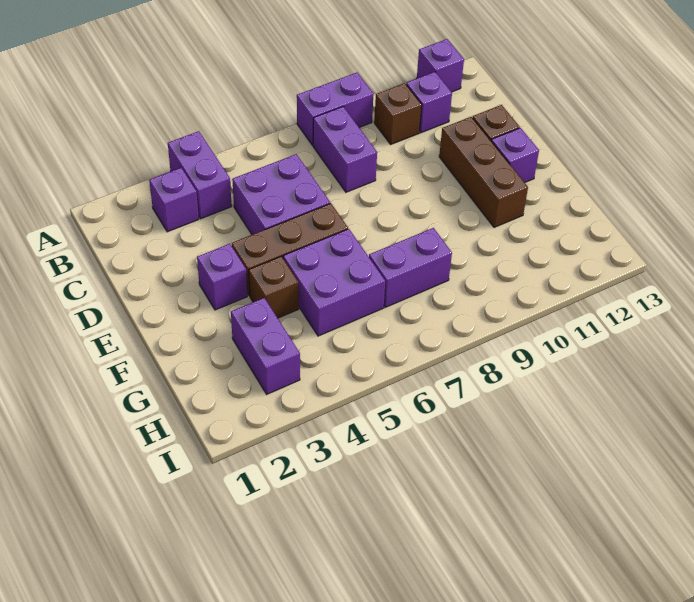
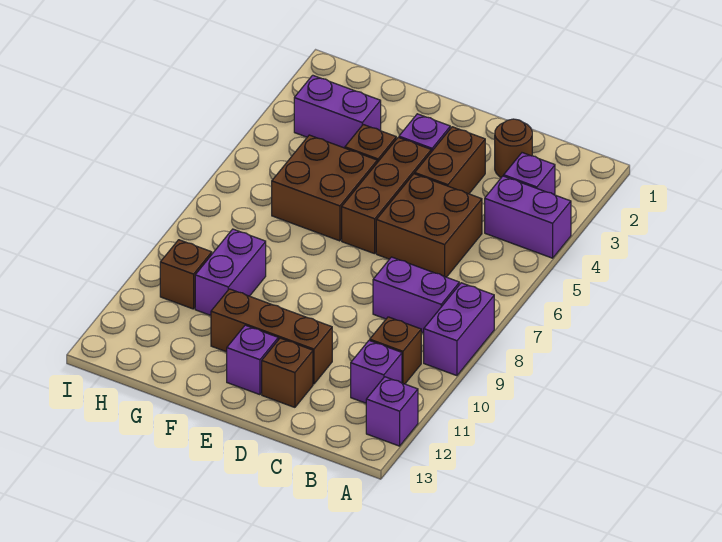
none -> brown round brick C2 level 1
purple brick C5:D6 level 1 -> brown brick C5:D6 level 1
none -> brown brick D3:D4 level 1
purple brick F5:G6 level 1 -> brown brick F5:G6 level 1
purple brick G7:G8 level 1 -> purple brick G9:G10 level 1
none -> brown brick H10 level 1

